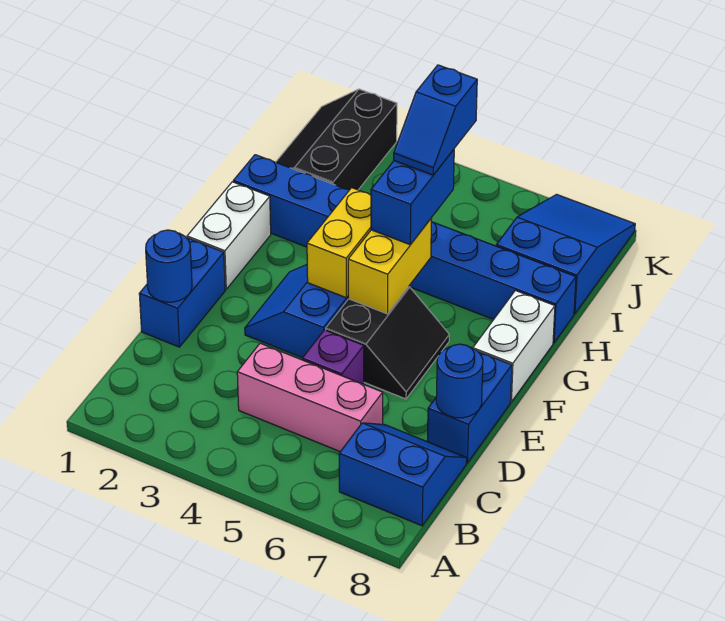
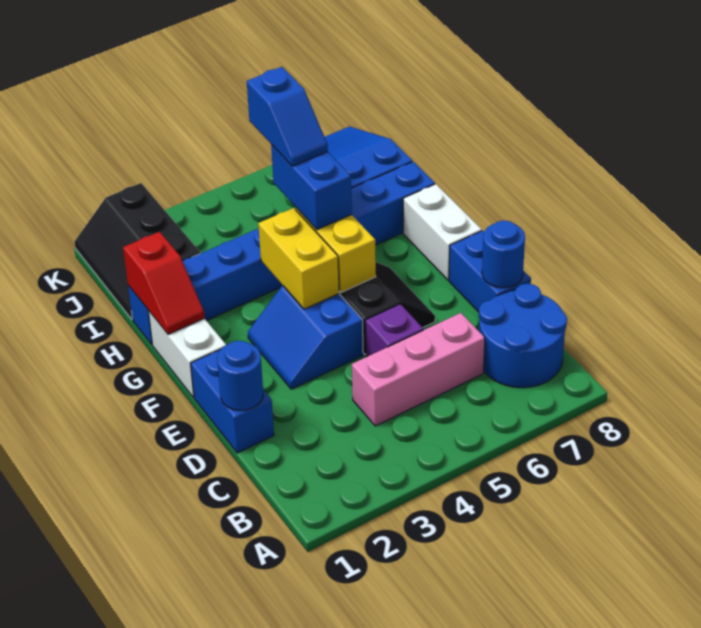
blue slope B7:C8 level 1 top B -> blue round brick B7:C8 level 1
none -> red slope G1:H1 level 2 top H

